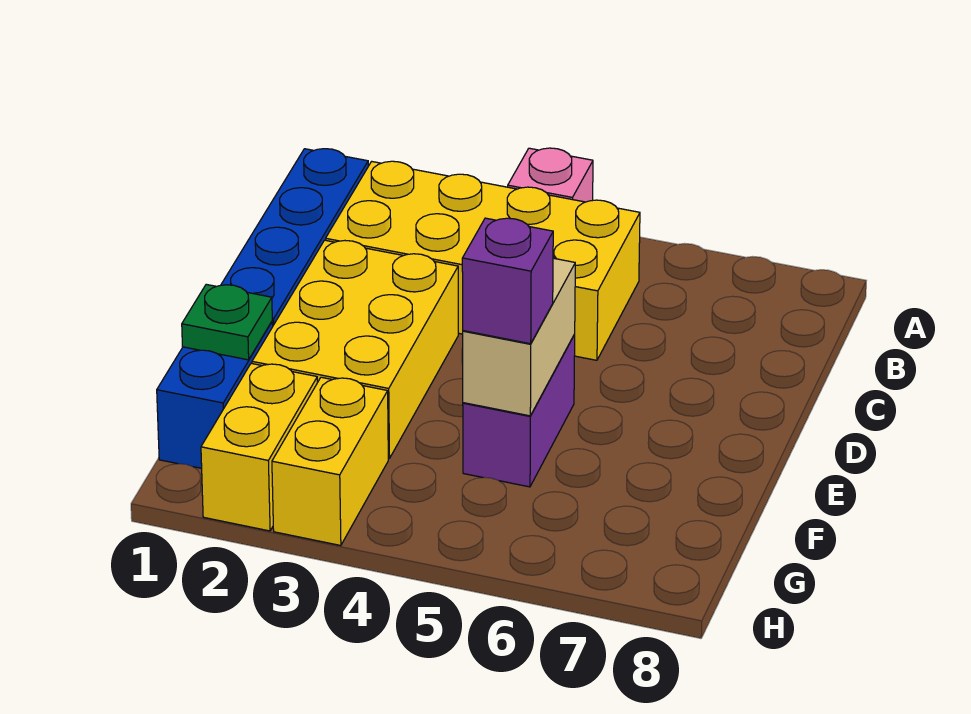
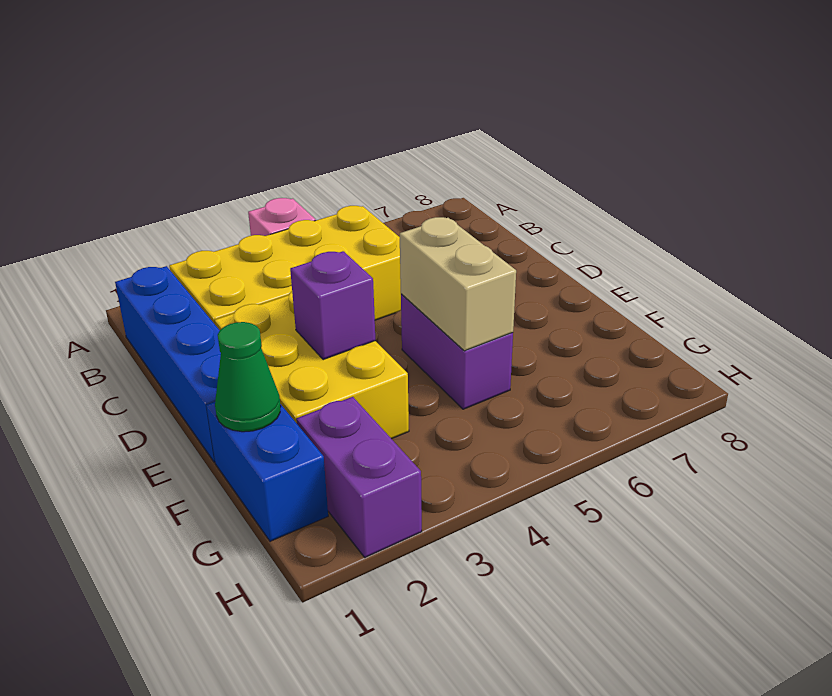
green plate F1 level 2 -> green cone F1 level 2
purple brick F5 level 3 -> purple brick E3 level 2
yellow brick G2:H2 level 1 -> purple brick G2:H2 level 1
yellow brick G3:H3 level 1 -> none

